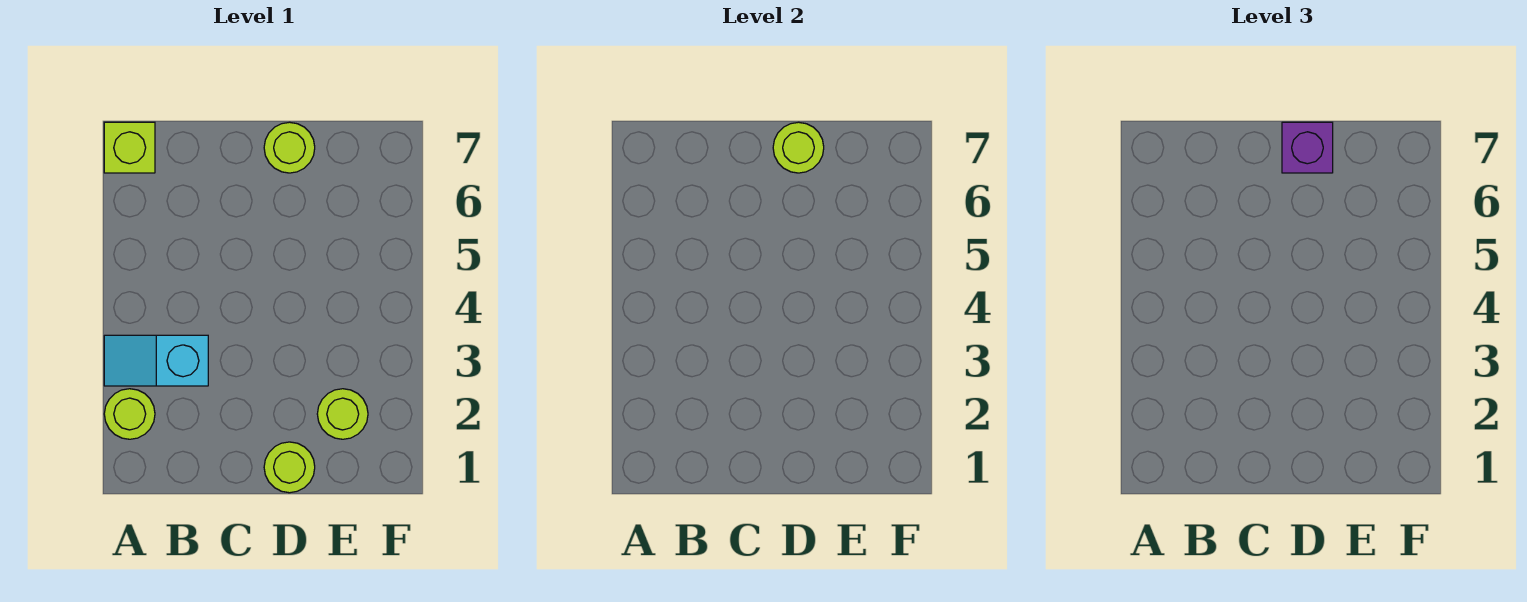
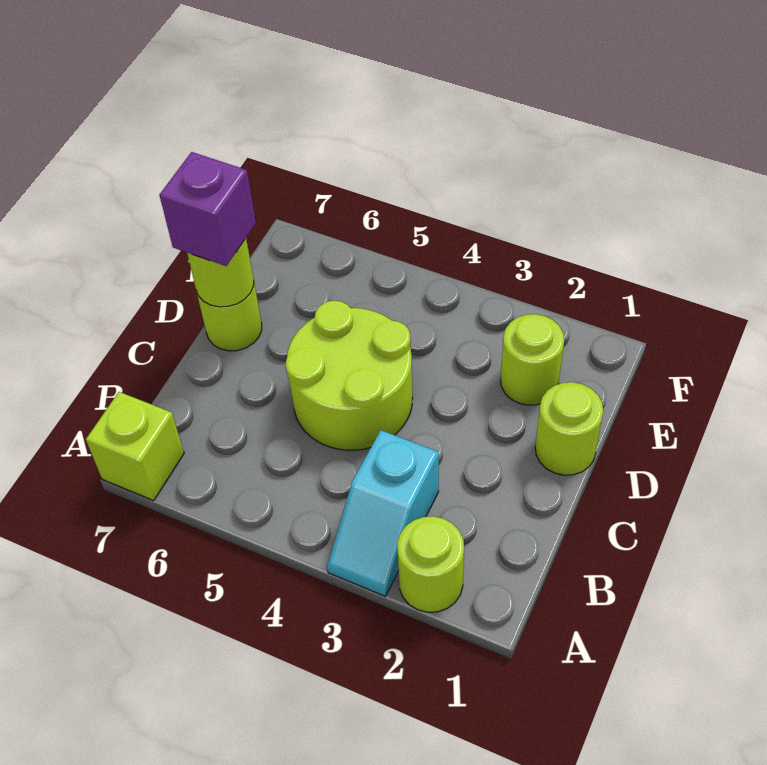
none -> lime round brick C4:D5 level 1

